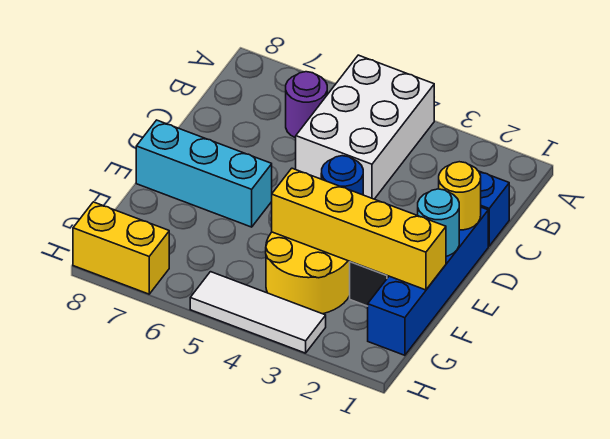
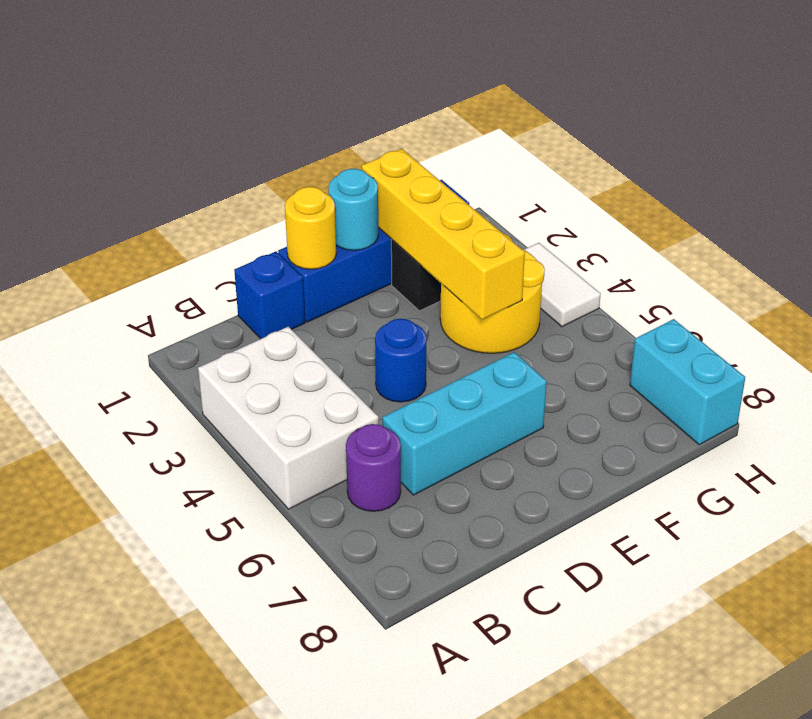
white brick A4:C5 level 1 -> white brick A3:B5 level 1
cyan brick E6:E8 level 1 -> cyan brick C6:E6 level 1
white tile H3:H5 level 1 -> white tile H3:H4 level 1
yellow brick H7:H8 level 1 -> cyan brick H7:H8 level 1

